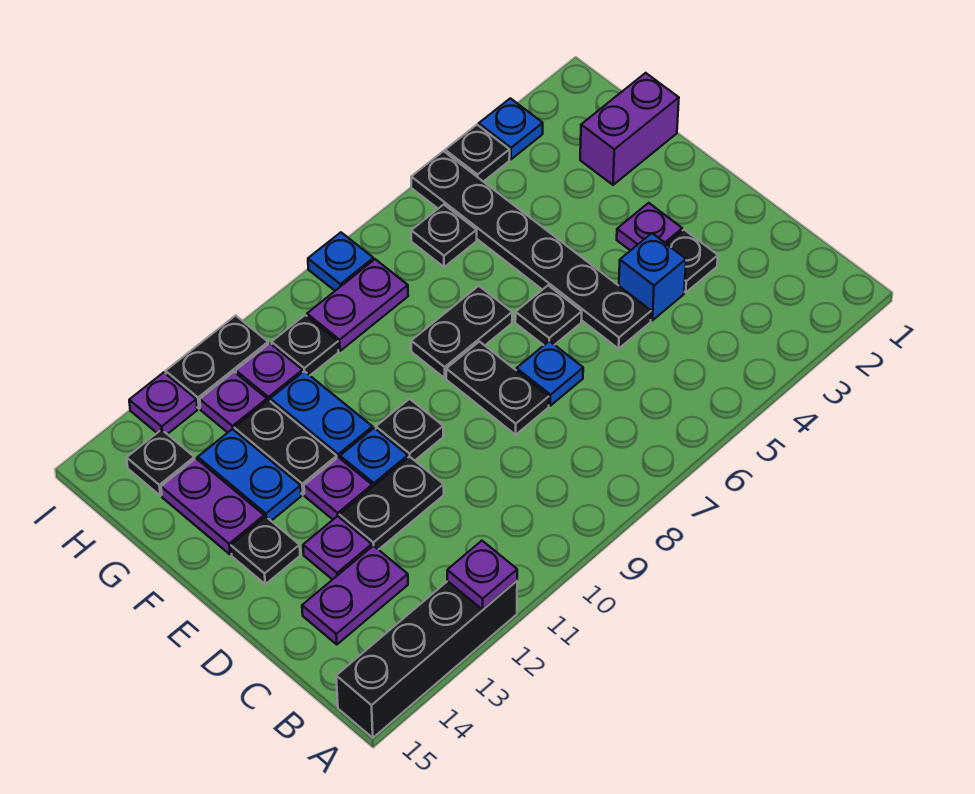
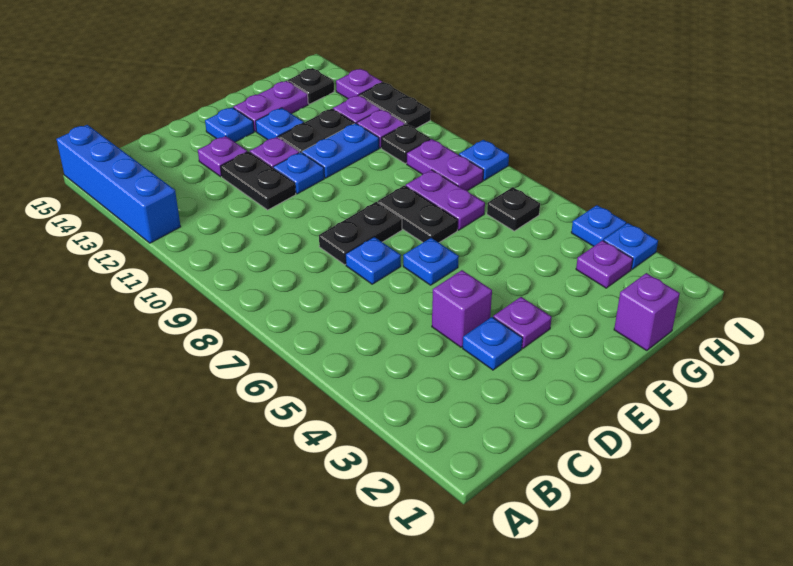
black brick A12:A15 level 1 -> blue brick A12:A15 level 1
purple plate A12 level 2 -> purple plate H3 level 1
purple plate C13:C14 level 1 -> purple plate G7:G8 level 1
black plate D3 level 1 -> blue plate D3 level 1
blue brick D4 level 1 -> purple brick D4 level 1
black plate D5:I5 level 1 -> none
black plate E6 level 1 -> blue plate E6 level 1
black plate E10 level 1 -> none
black plate E14 level 1 -> blue plate E14 level 1
blue plate F13:G13 level 1 -> blue plate F13 level 1
purple brick G1:G2 level 1 -> purple brick G1 level 1
black plate I4 level 1 -> blue plate I4 level 1

